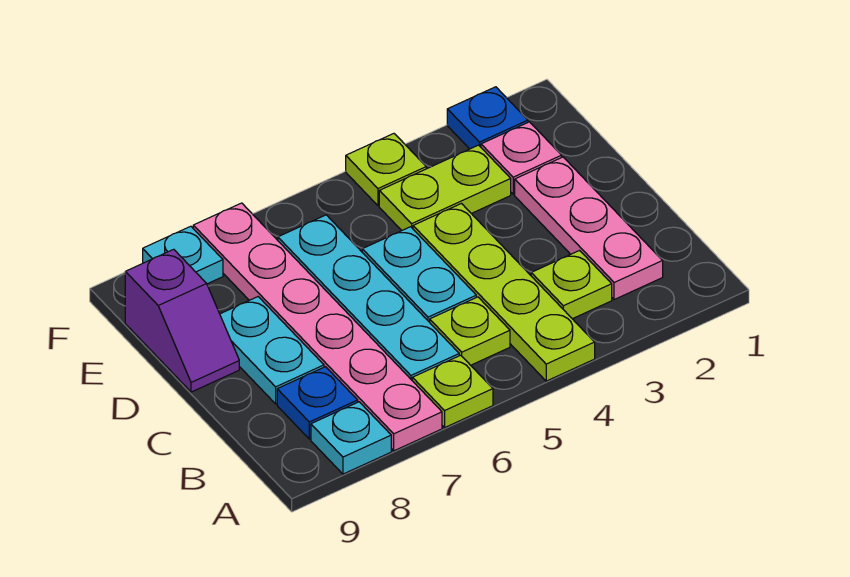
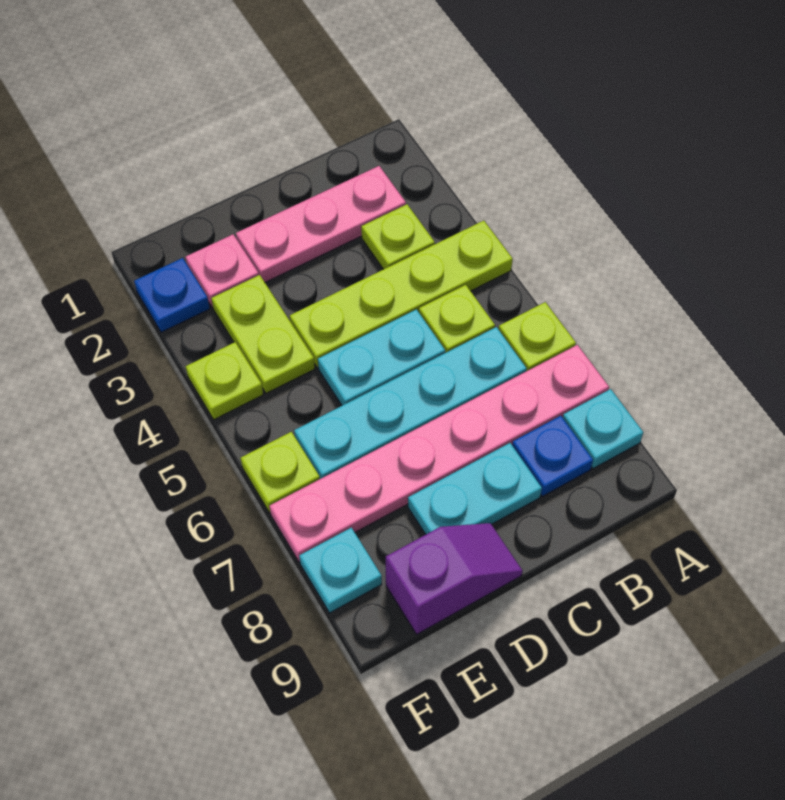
none -> lime plate F6 level 1

